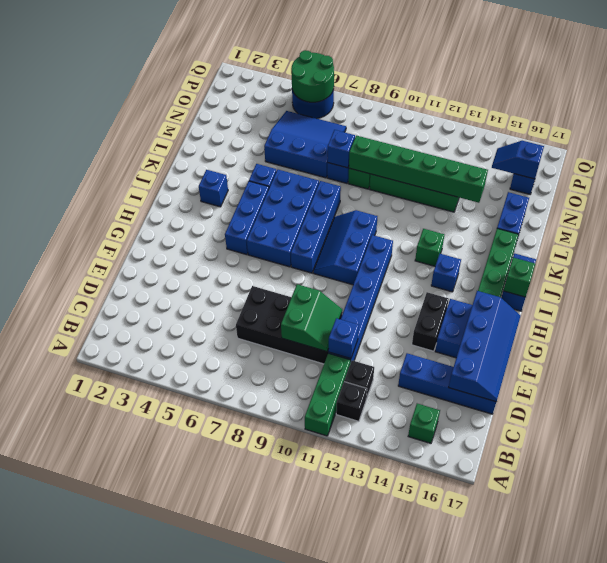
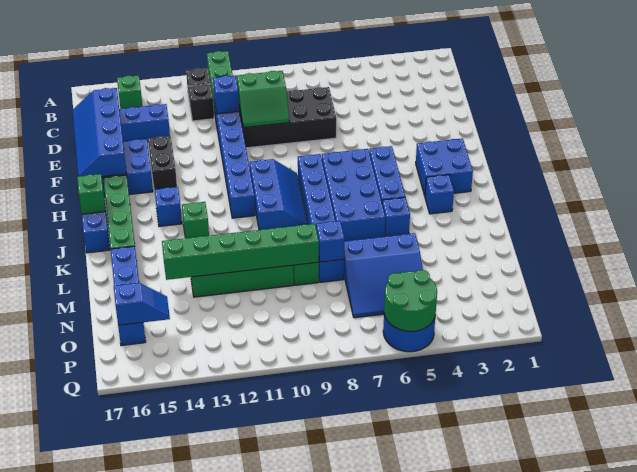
green slope D9:E10 level 2 top 9 -> green slope D9:E10 level 2 top D
none -> blue brick H2:I3 level 1

